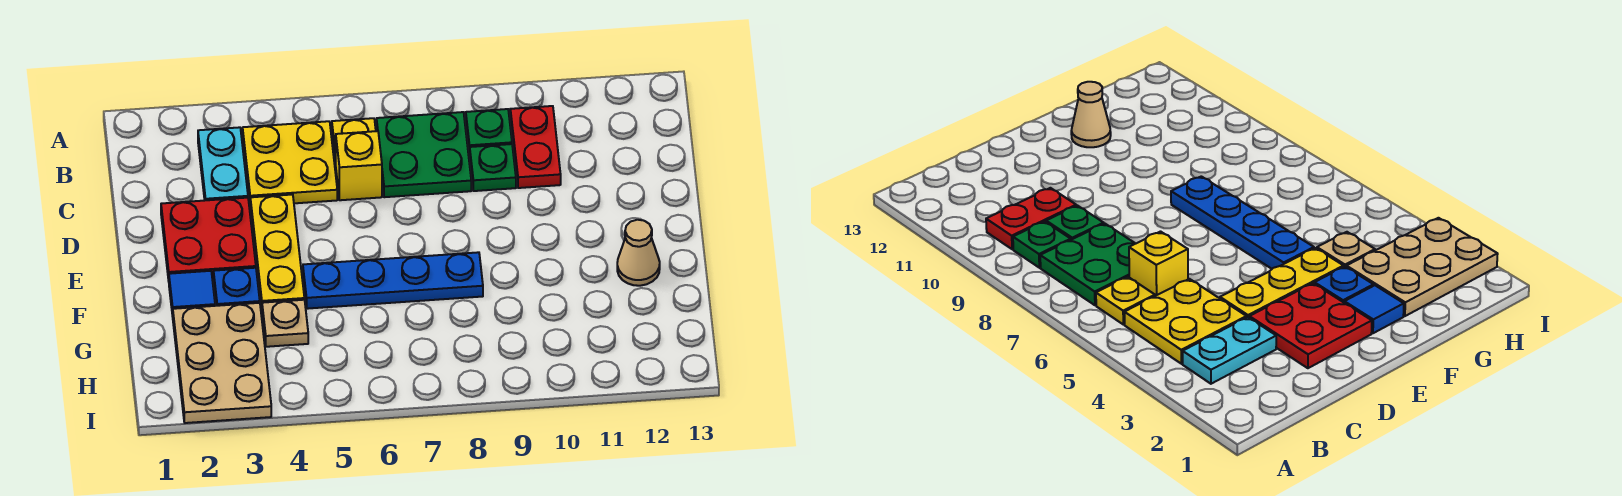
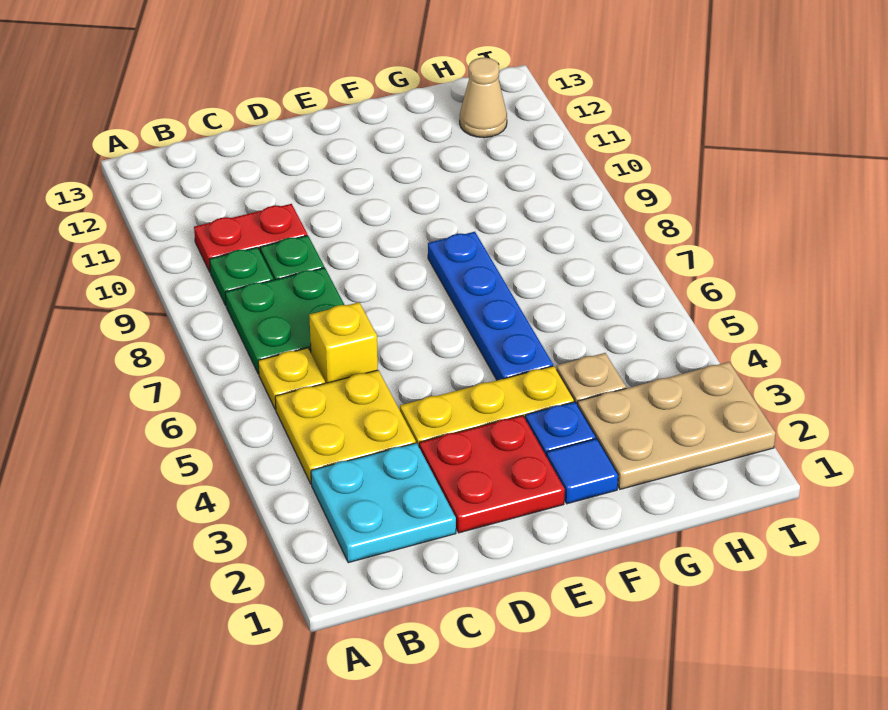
cyan plate B3:C3 level 1 -> cyan plate B2:C3 level 1
tan cone F12 level 1 -> tan cone H12 level 1

